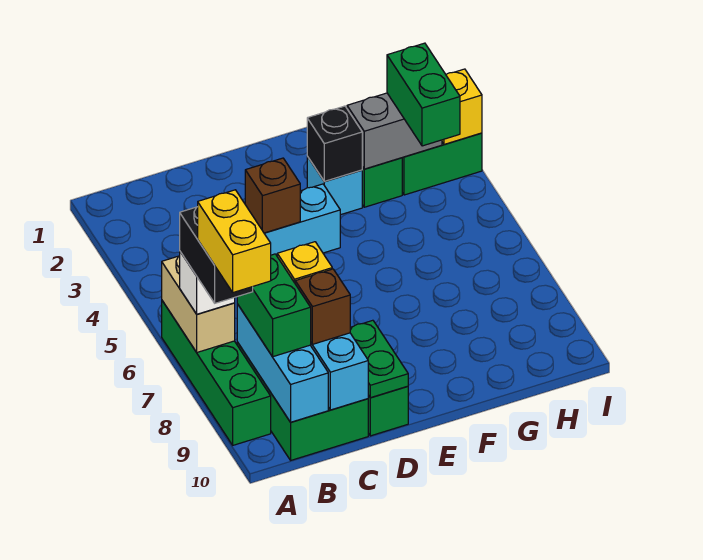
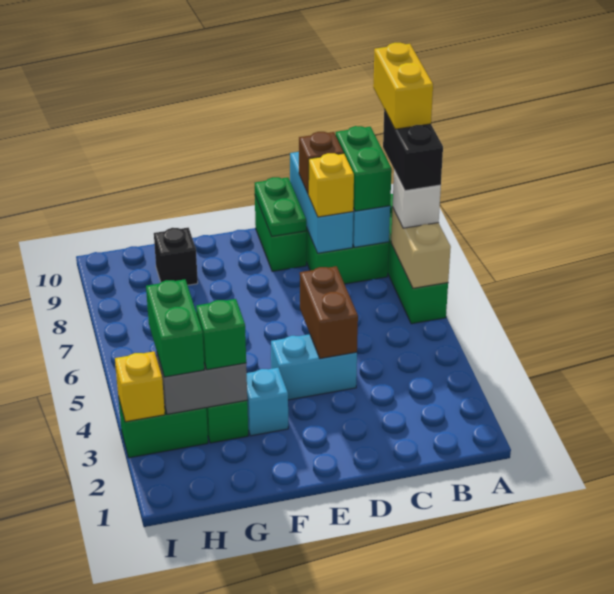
brown brick D4 level 2 -> brown brick D4:D5 level 2
black brick F3 level 2 -> black brick G9 level 1
none -> green brick G3 level 3

